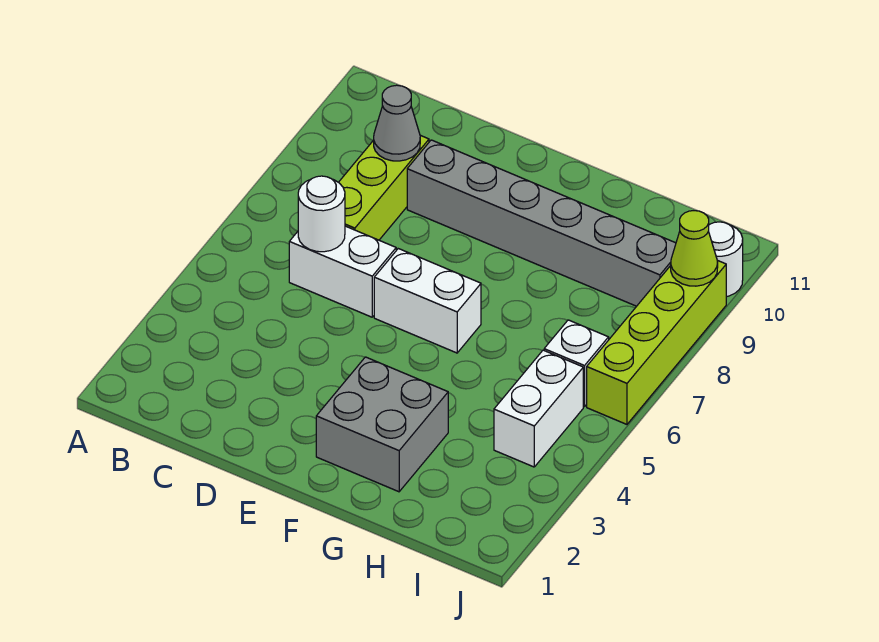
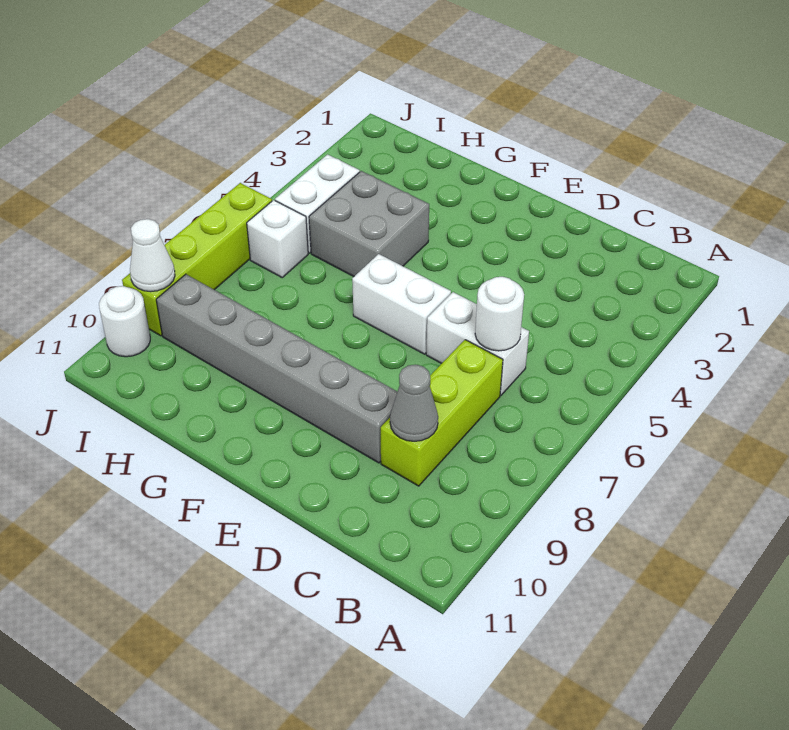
grey brick F2:G3 level 1 -> grey brick G4:H5 level 1
lime cone J9 level 2 -> white cone J9 level 2

